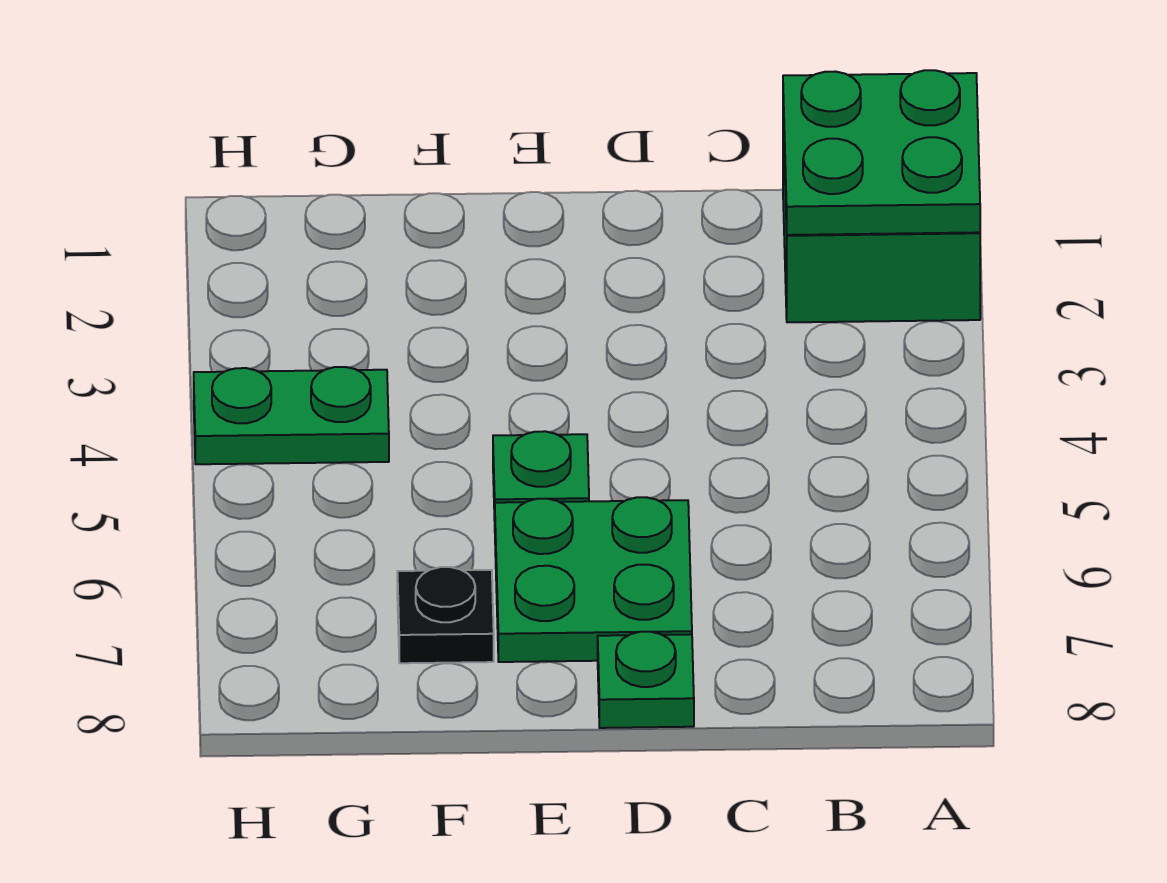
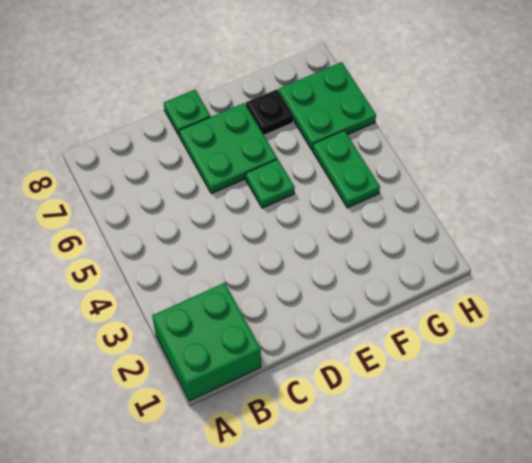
green plate A1:B2 level 2 -> green plate G6:H7 level 1
green plate G4:H4 level 1 -> green plate G4:G5 level 1

